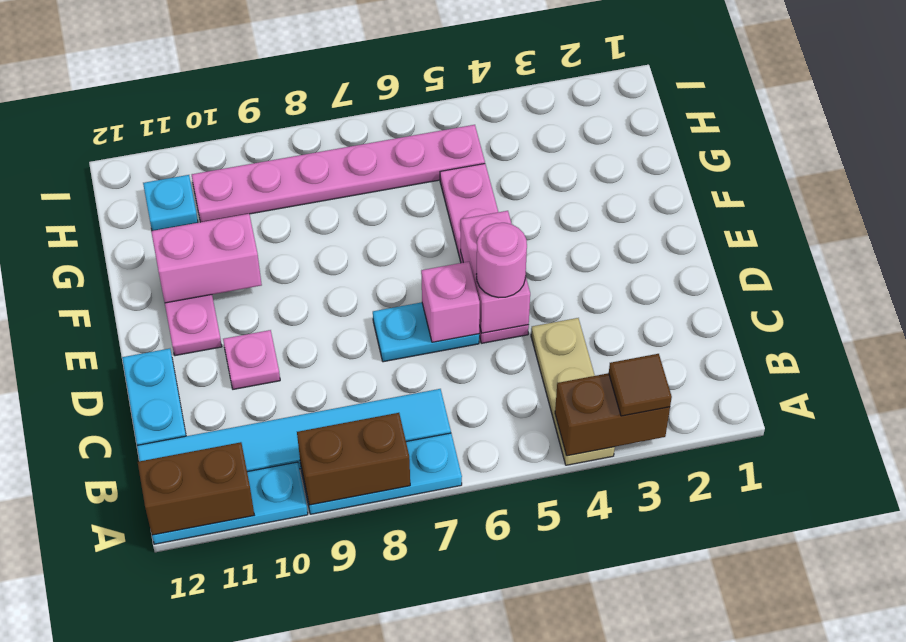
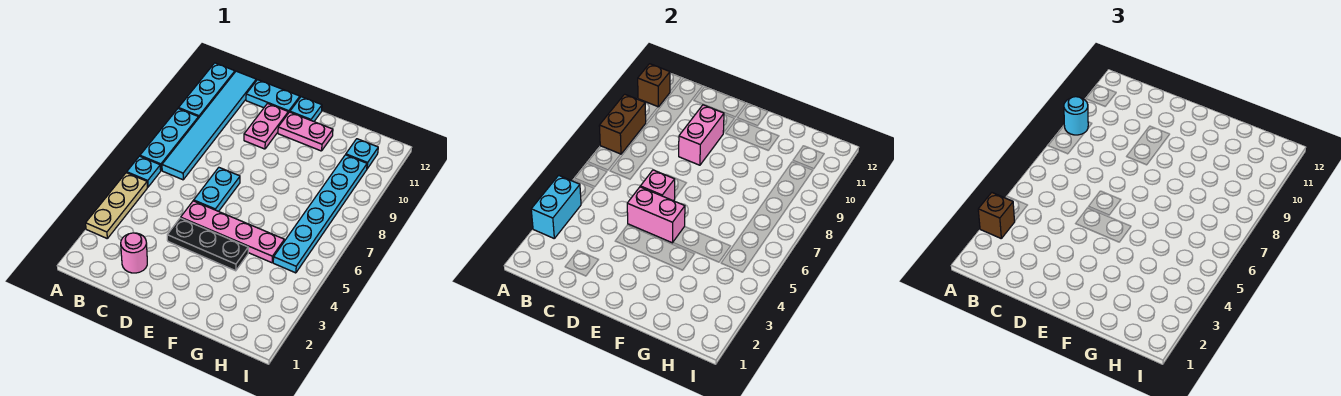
brown brick A3:A4 level 2 -> cyan brick A3:A4 level 2
brown tile A3 level 3 -> brown brick A3 level 3
tan plate A4:C4 level 1 -> tan plate A3:A5 level 1
none -> cyan plate A6 level 1
none -> cyan round brick A9 level 3
brown brick A11:A12 level 2 -> brown brick A11 level 2
none -> black plate D4:F4 level 1
pink round brick D5 level 3 -> pink round brick C2 level 1
pink plate D10 level 1 -> pink plate D10:D11 level 1
none -> cyan plate E12 level 1
pink brick F10:F11 level 2 -> pink brick D9:D10 level 2
pink plate H5:H10 level 1 -> cyan plate H5:H10 level 1

